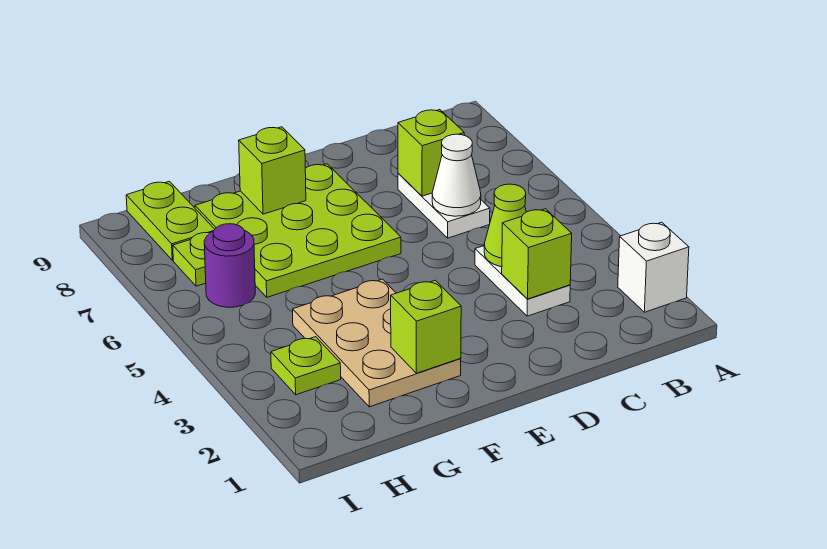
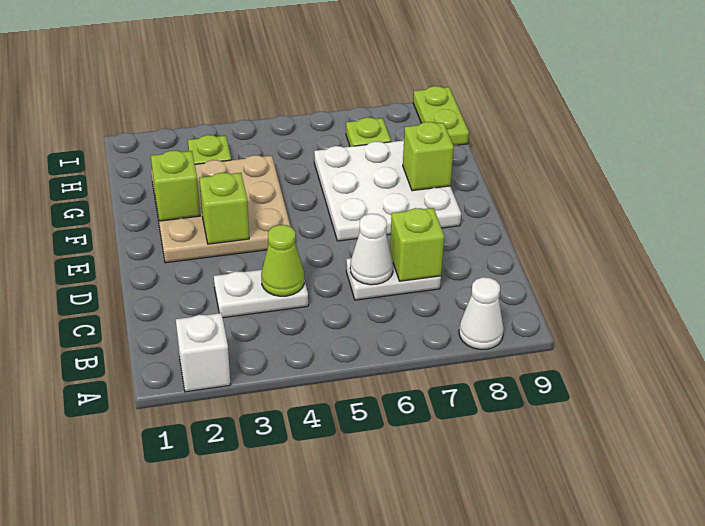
none -> white cone A8 level 1
lime brick C3 level 2 -> lime brick E3 level 2
lime plate E6:G8 level 1 -> white plate E6:G8 level 1
tan plate F2:G4 level 1 -> tan plate E2:G4 level 1
purple round brick H6 level 1 -> none
lime plate H8:H9 level 1 -> lime plate H9:I9 level 1

